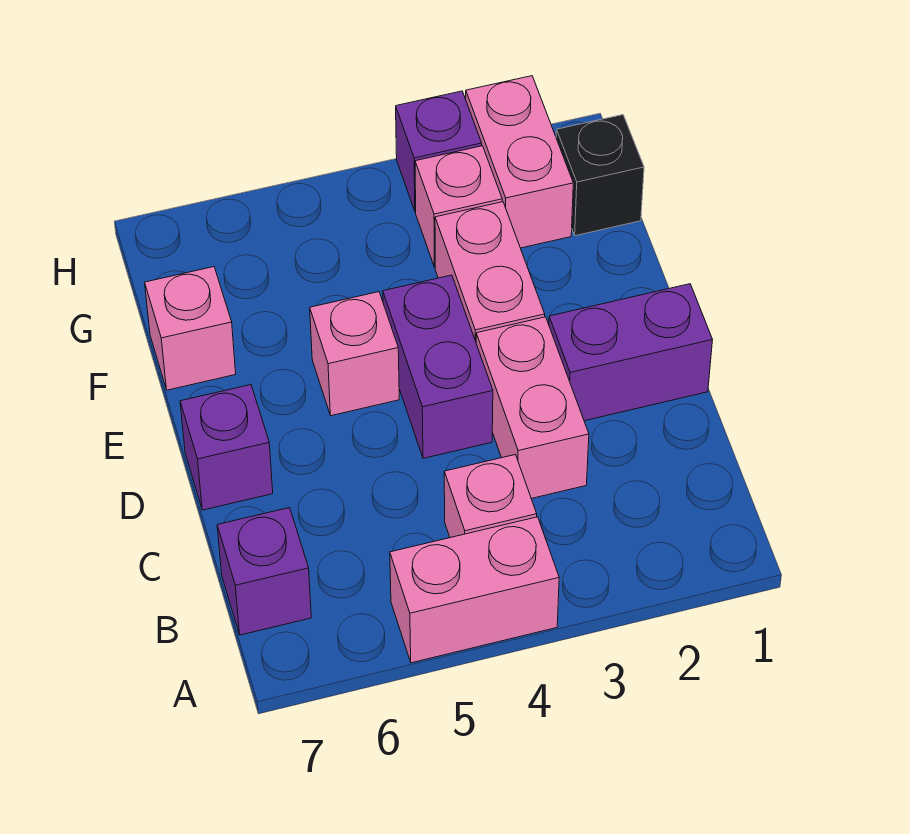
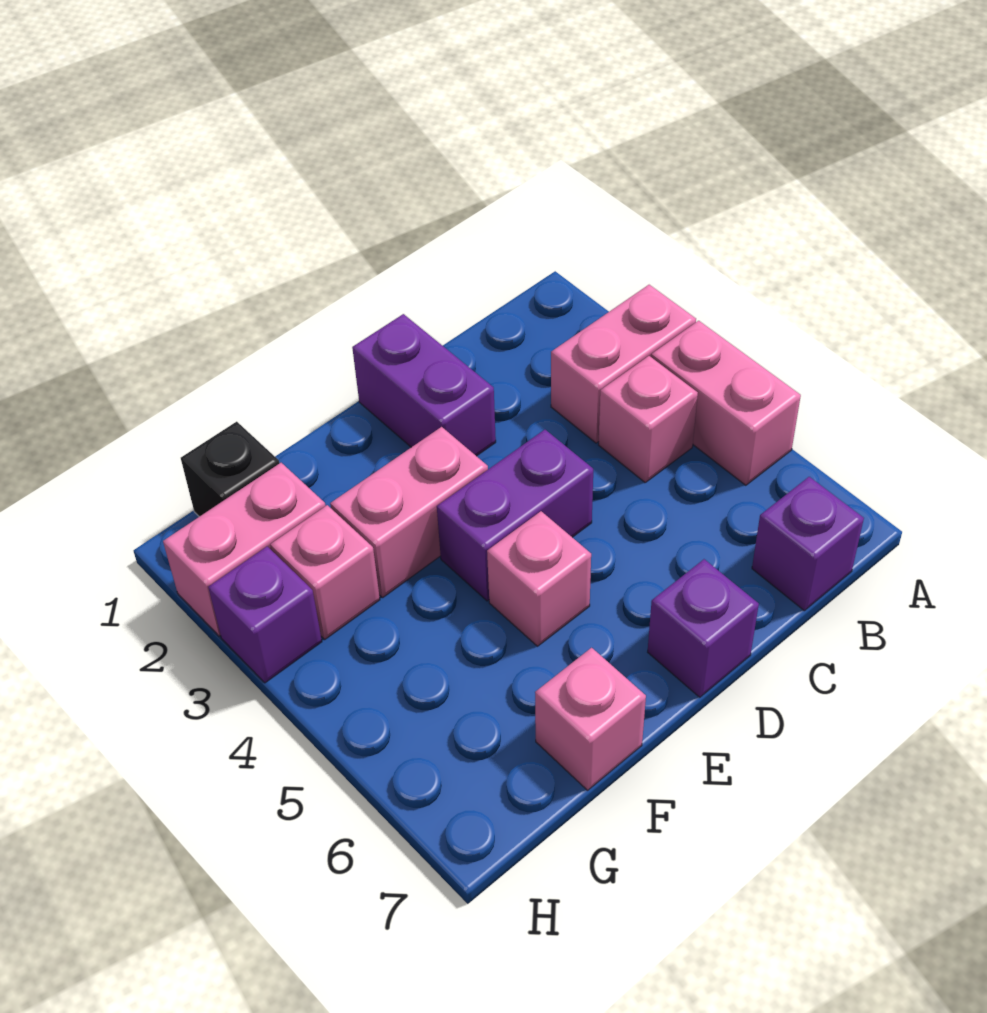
pink brick C3:D3 level 1 -> pink brick A3:B3 level 1

